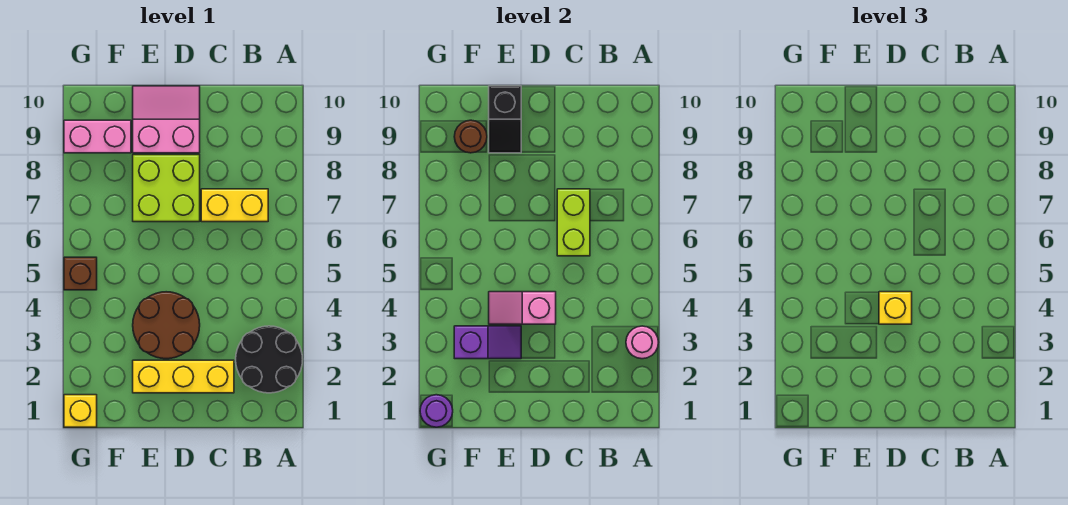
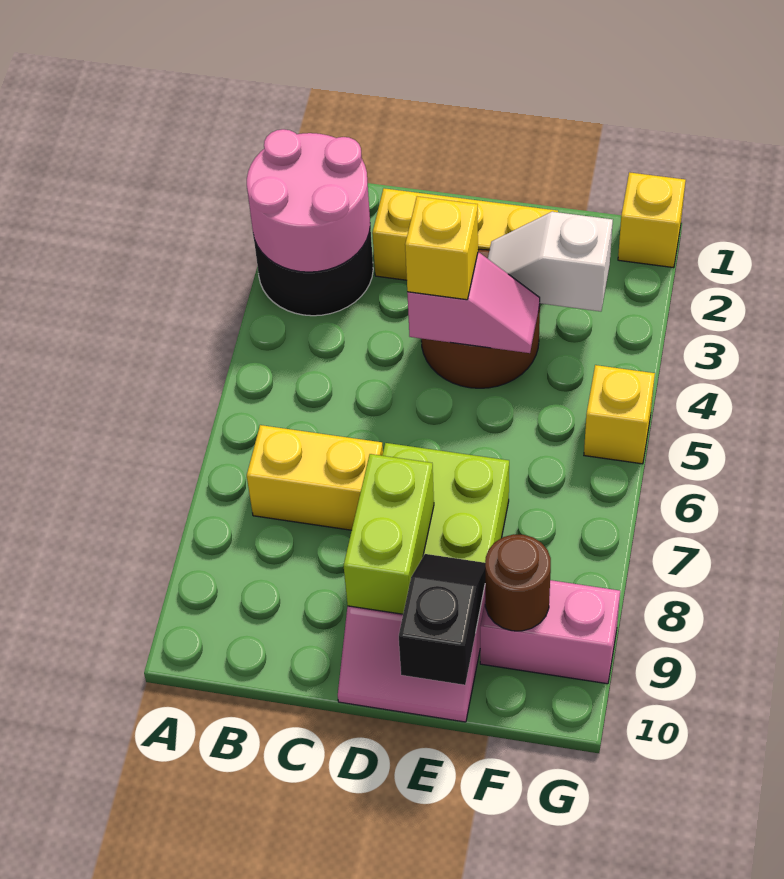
pink round brick A3 level 2 -> pink round brick A2:B3 level 2
lime brick C6:C7 level 2 -> lime brick D8:D9 level 2
purple slope E3:F3 level 2 top F -> white slope E3:F3 level 2 top F
purple round brick G1 level 2 -> none
brown brick G5 level 1 -> yellow brick G5 level 1

